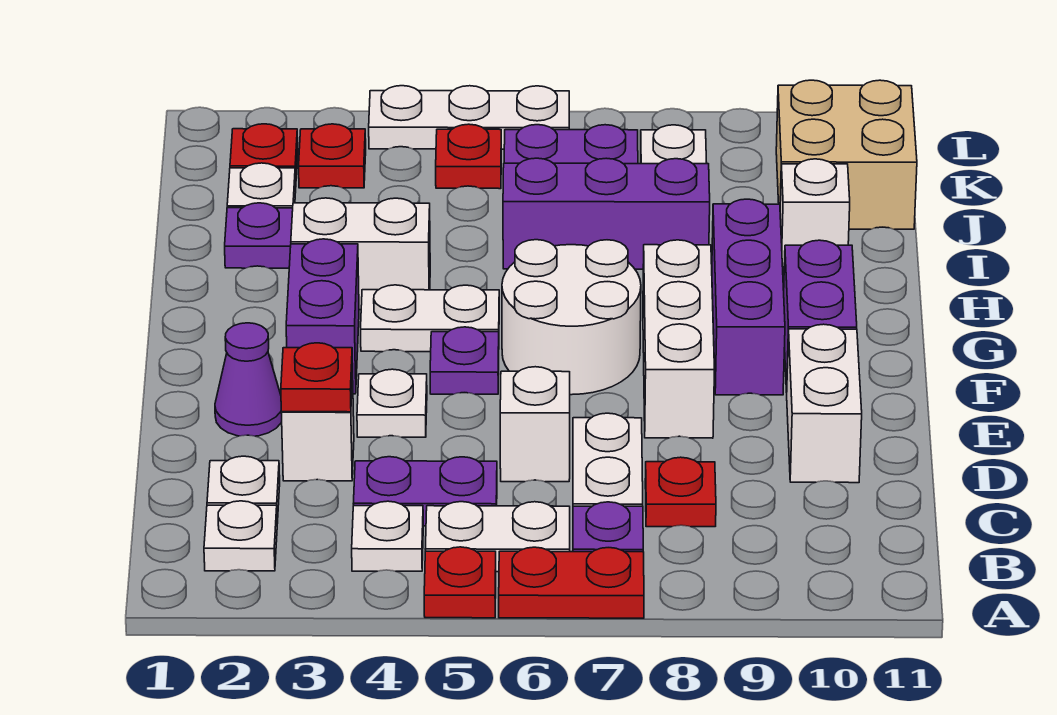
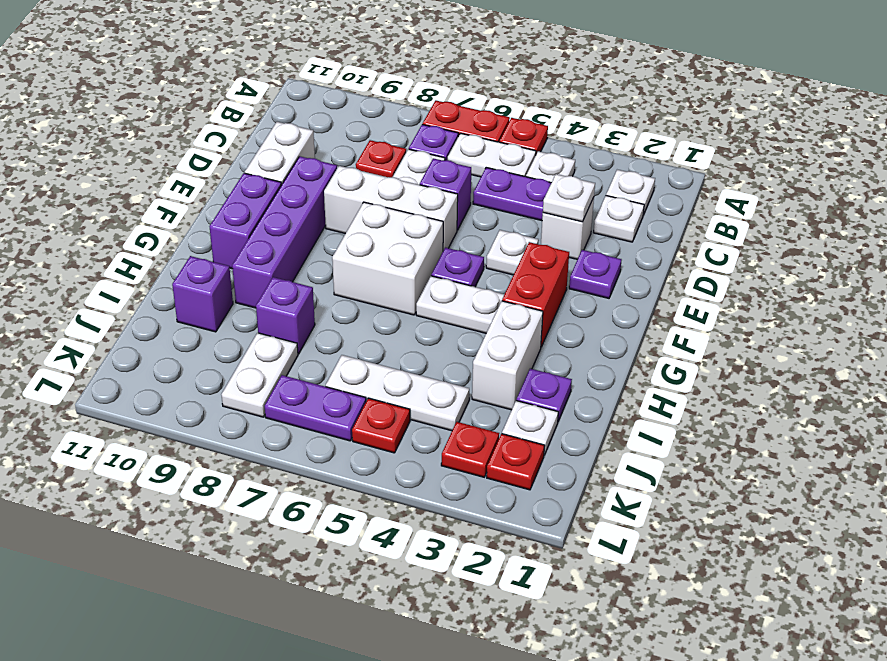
red plate D3 level 2 -> white plate D3 level 2
white brick D6 level 1 -> purple brick D6 level 1
purple cone E2 level 1 -> purple plate E2 level 1
white brick E8:G8 level 1 -> white brick E6:E8 level 1
purple brick F3:G3 level 1 -> red brick F3:G3 level 1
white round brick F6:G7 level 1 -> white brick F6:G7 level 1
purple brick F9:H9 level 1 -> purple brick E9:H9 level 1
white brick H3:H4 level 1 -> white brick H3:I3 level 1
purple brick I6:I8 level 1 -> purple brick I8 level 1
white brick I10 level 1 -> purple brick I10 level 1
tan brick J10:K11 level 1 -> none
white plate L4:L6 level 1 -> white plate J4:J6 level 1

